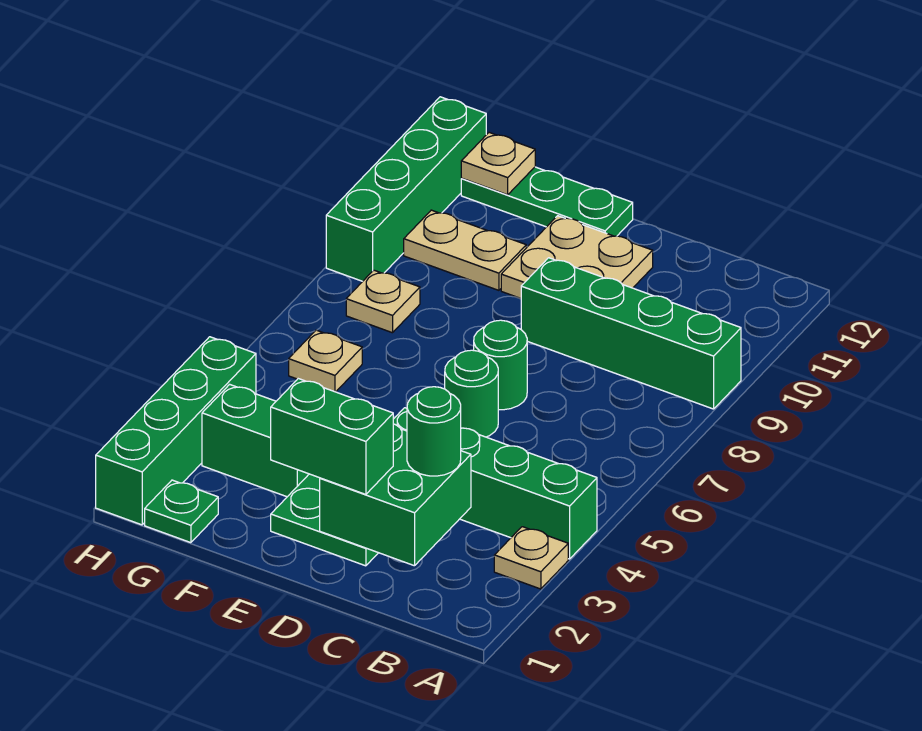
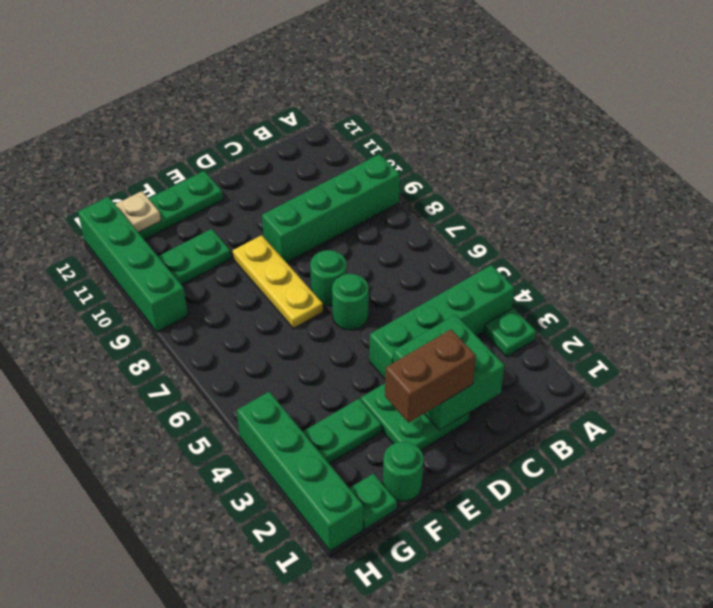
tan plate A3 level 1 -> green plate A3 level 1
green round brick C3 level 3 -> green round brick F1 level 1
green brick D2:E2 level 3 -> brown brick D2:E2 level 3
tan plate D10:E11 level 1 -> none
none -> yellow plate E7:E9 level 1
green brick F3:G3 level 1 -> green plate F3:G3 level 1
tan plate F10:G10 level 1 -> green plate F10:G10 level 1
tan plate G6 level 1 -> none
tan plate G8 level 1 -> none

